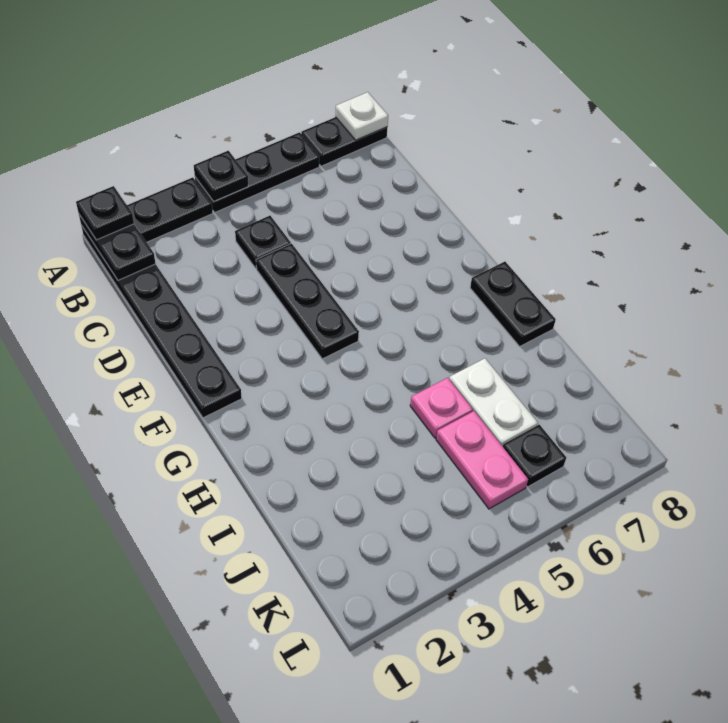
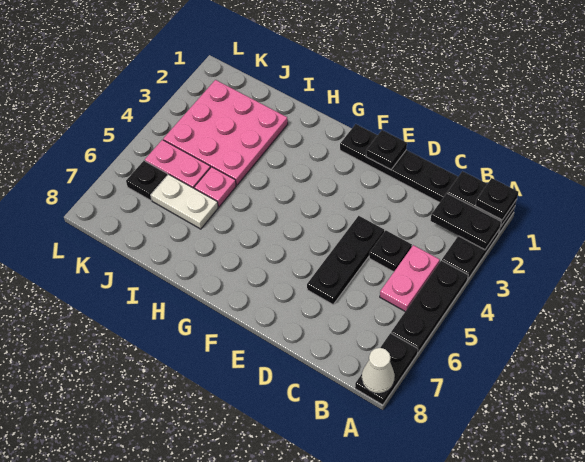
black plate A4 level 2 -> black plate E1 level 2
white plate A8 level 2 -> white cone A8 level 2
none -> pink plate B4:B5 level 1
black plate D4:F4 level 1 -> black plate D4:D6 level 1
black plate G8:H8 level 1 -> black plate A2:B2 level 2
none -> pink plate I2:K4 level 1

